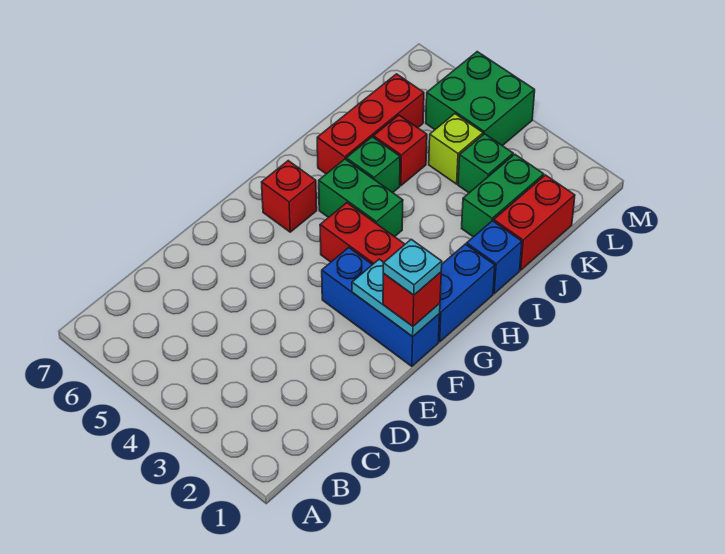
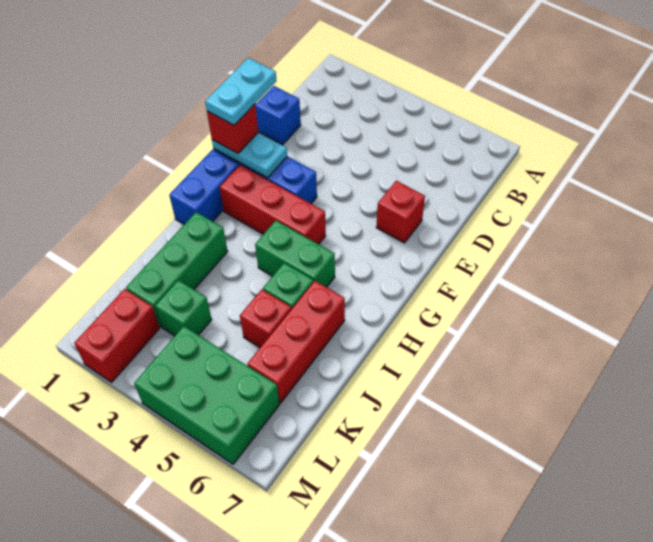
cyan plate F1 level 4 -> cyan plate E1:F1 level 4
red brick G6 level 1 -> red brick E6 level 1
blue brick I1 level 1 -> blue brick D1 level 1
red brick J1:K1 level 1 -> red brick L2:M2 level 1
green brick J2:K2 level 1 -> green brick I2:K2 level 1
lime brick K4 level 1 -> none
green brick L4:M5 level 1 -> green brick L4:M6 level 1

